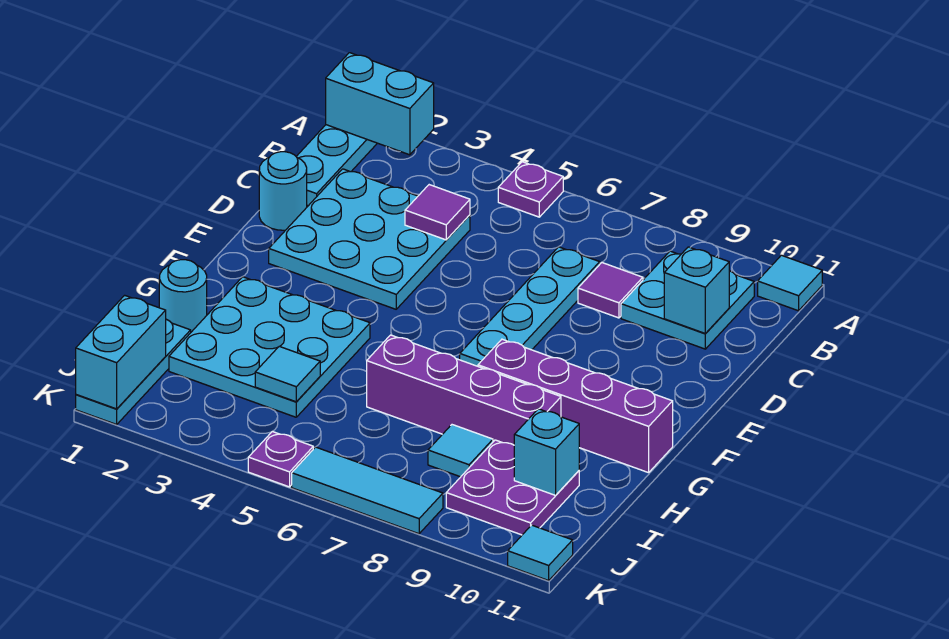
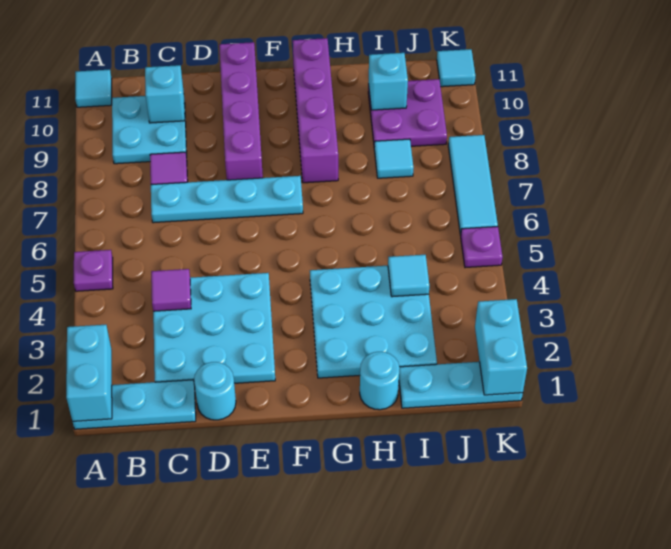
purple brick H6:H9 level 1 -> purple brick E8:E11 level 1
cyan brick J1:K1 level 2 -> cyan brick K1:K2 level 2

